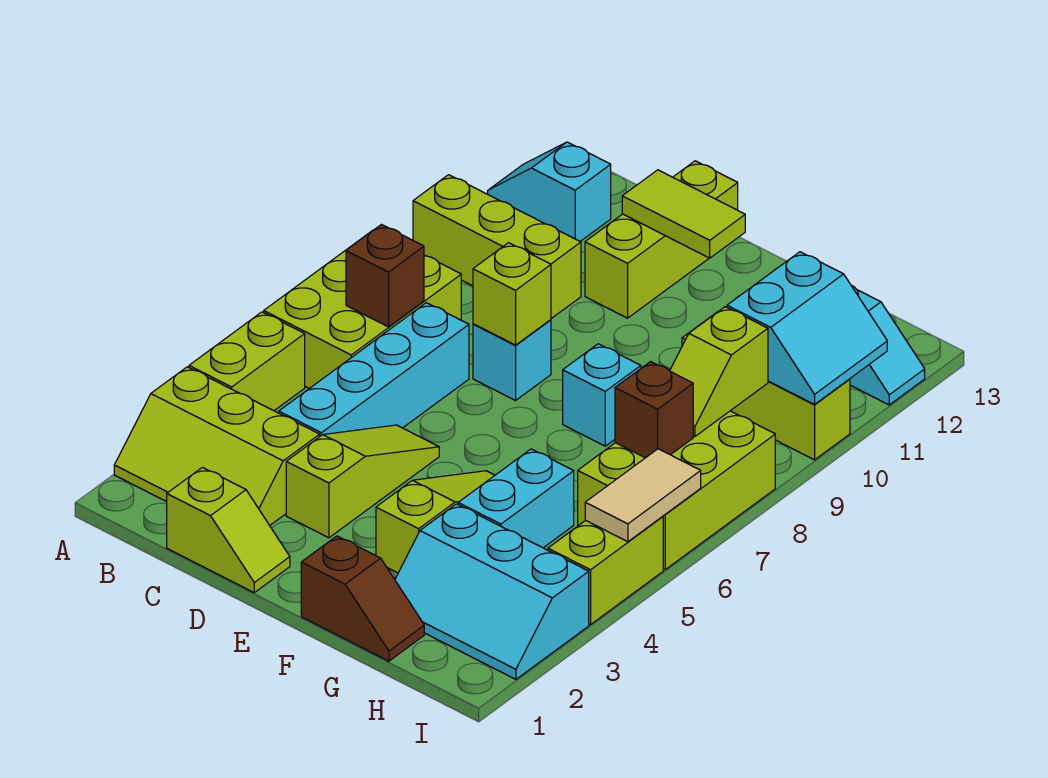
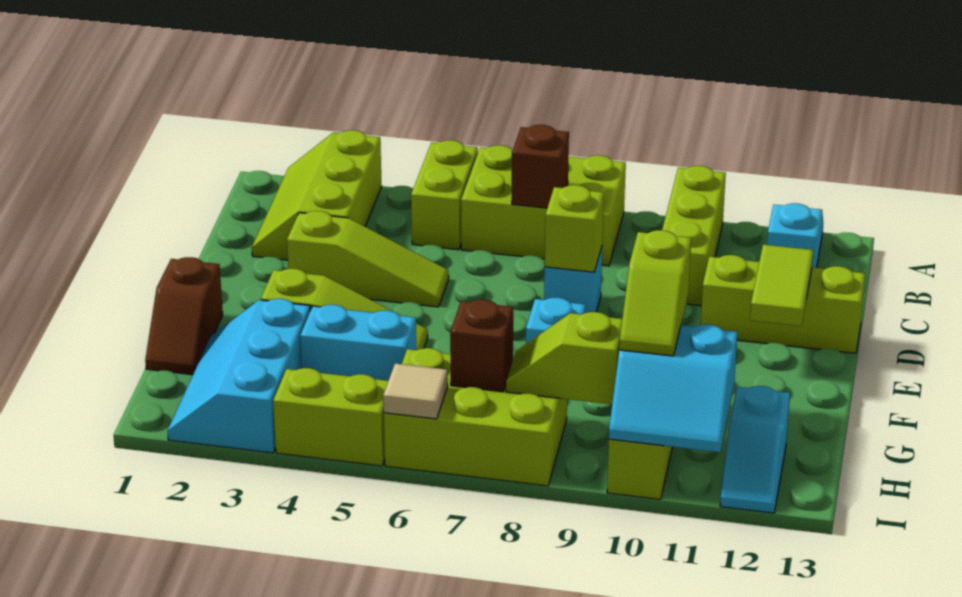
lime brick A4:A5 level 1 -> lime brick A5:B5 level 1
lime slope C1:D1 level 1 top C -> lime slope G10:H10 level 3 top G
cyan brick C4:C7 level 1 -> none
tan tile I5:I6 level 2 -> tan tile I6 level 2

